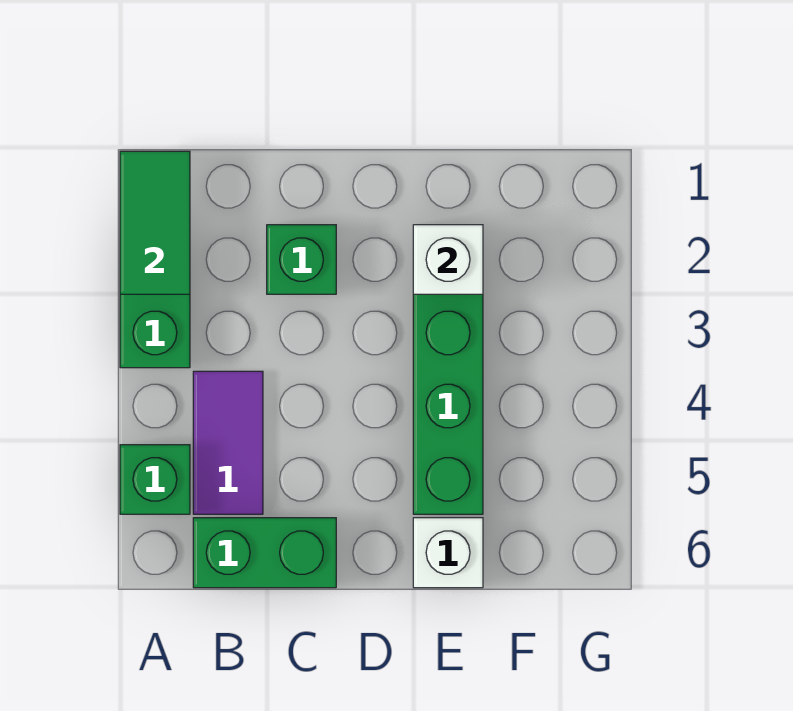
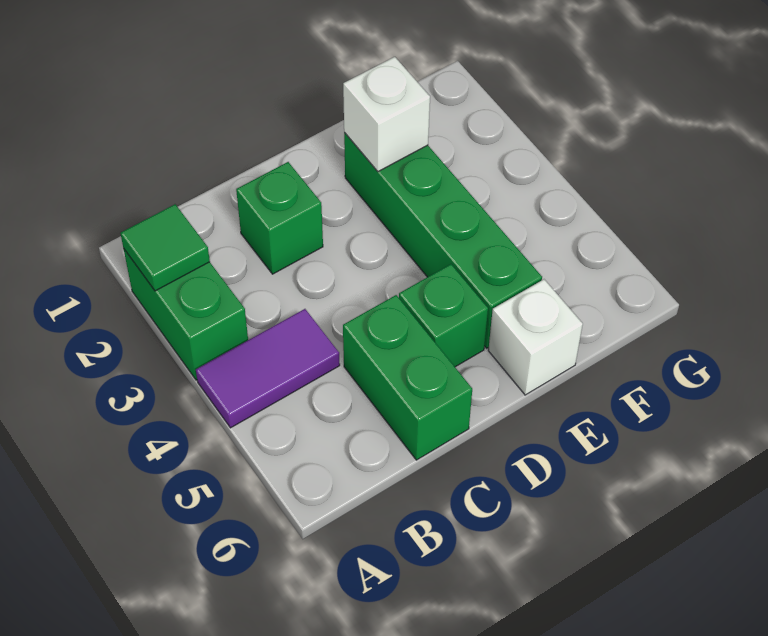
green tile A1:A2 level 2 -> green tile A2 level 2
green brick A5 level 1 -> green brick D5 level 1
purple tile B4:B5 level 1 -> purple tile A4:B4 level 1
green brick B6:C6 level 1 -> green brick C5:C6 level 1

